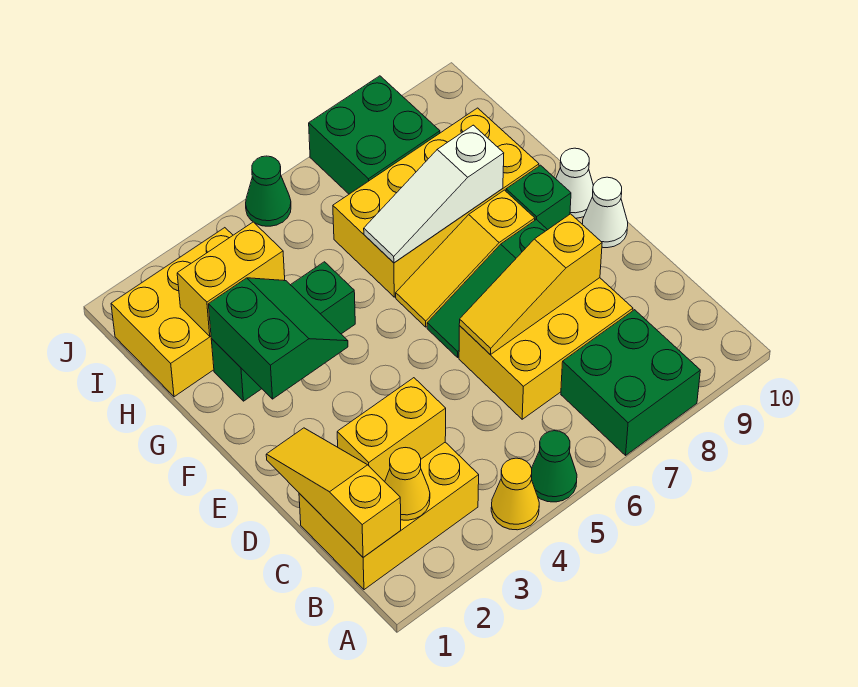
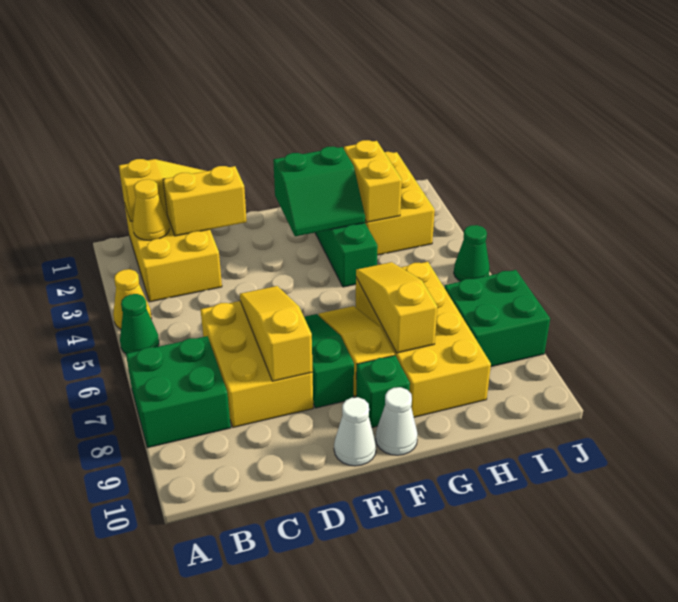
yellow brick C2:C3 level 2 -> yellow brick C2:D2 level 2
white slope G6:G8 level 2 top 8 -> yellow slope G6:G8 level 2 top 8

